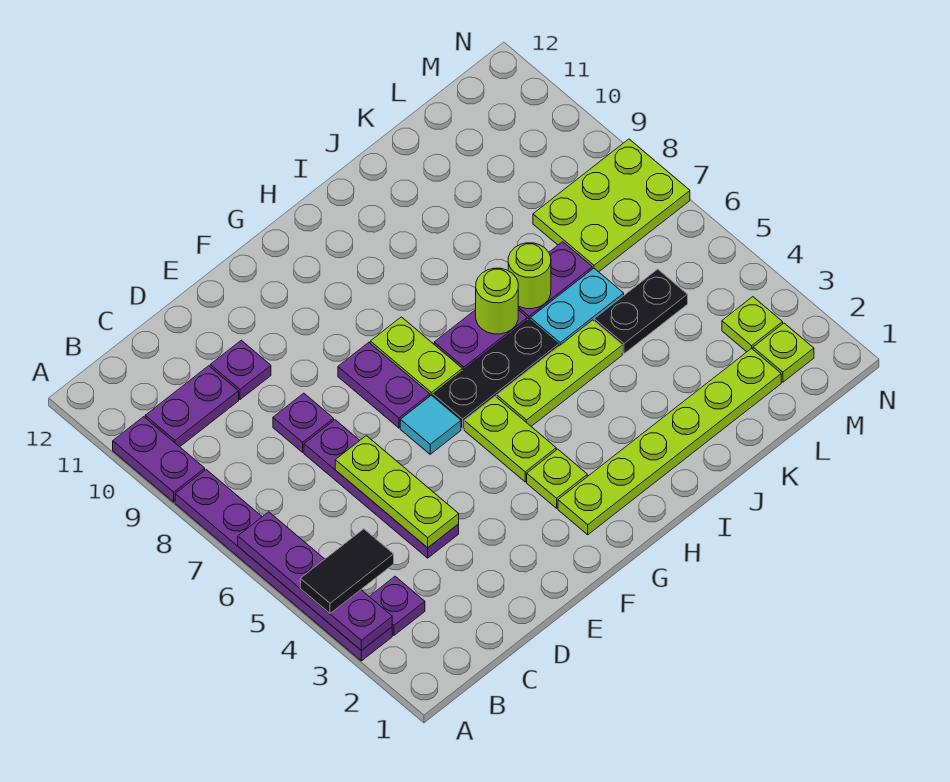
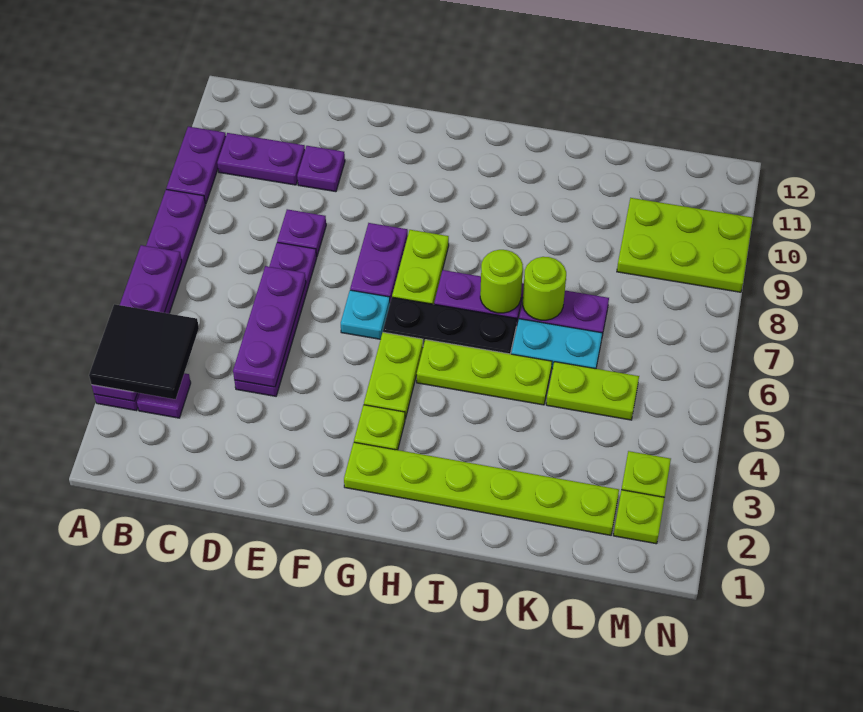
black tile A4:B4 level 3 -> black tile A3:B4 level 3
lime plate D4:D6 level 2 -> purple plate D4:D6 level 2
cyan tile F6 level 1 -> cyan plate F6 level 1
black plate K5:L5 level 1 -> lime plate K5:L5 level 1
lime plate L7:N8 level 1 -> lime plate L9:N10 level 1

